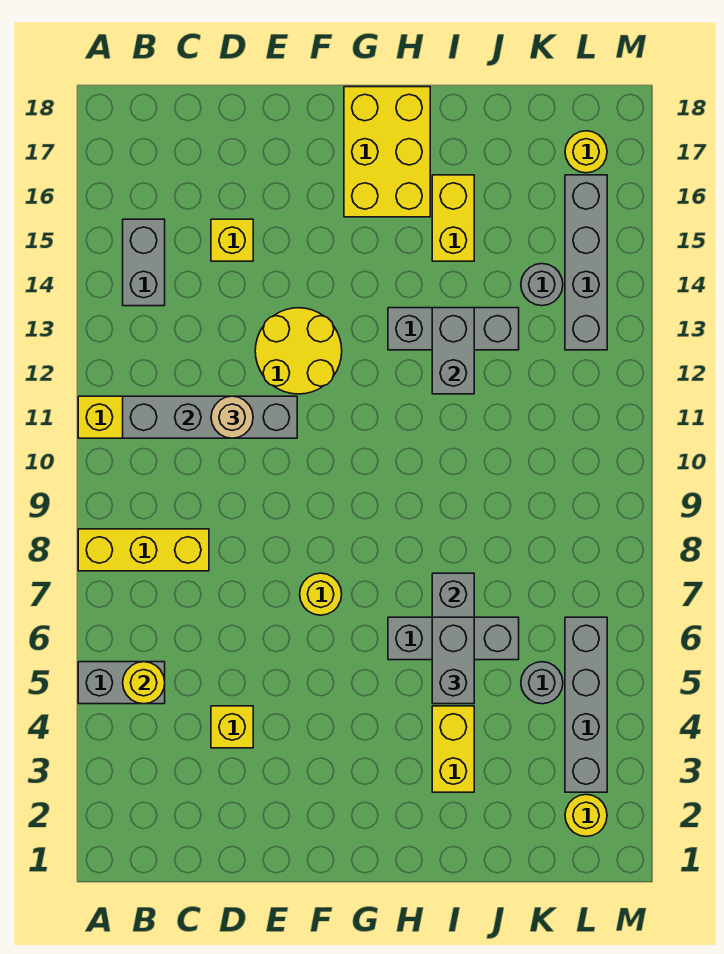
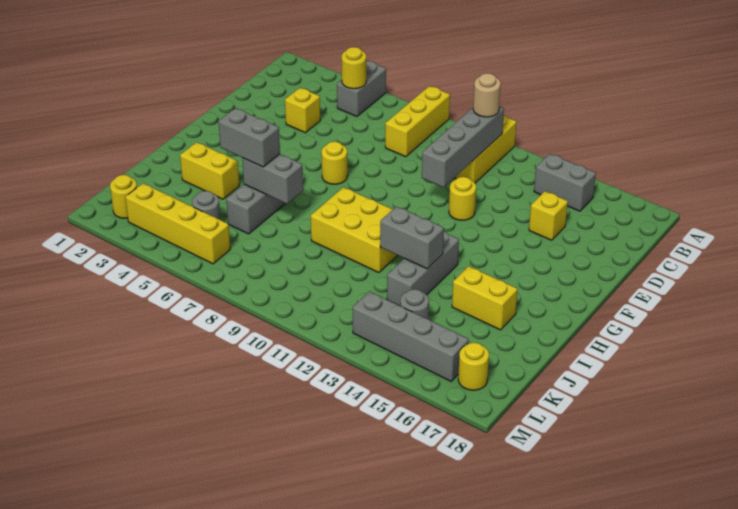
tan round brick D11 level 3 -> tan round brick B11 level 3
yellow round brick E12:F13 level 1 -> yellow round brick E12 level 1
yellow brick G16:H18 level 1 -> yellow brick H9:I11 level 1
grey brick L3:L6 level 1 -> yellow brick L3:L6 level 1

